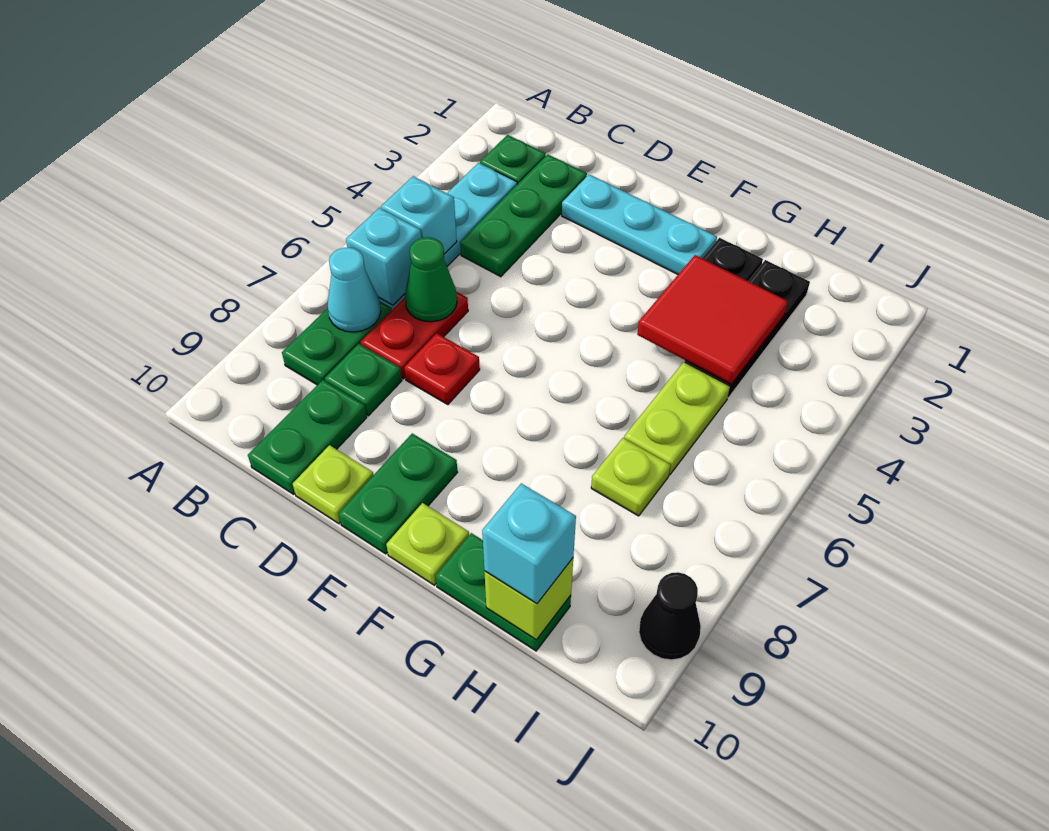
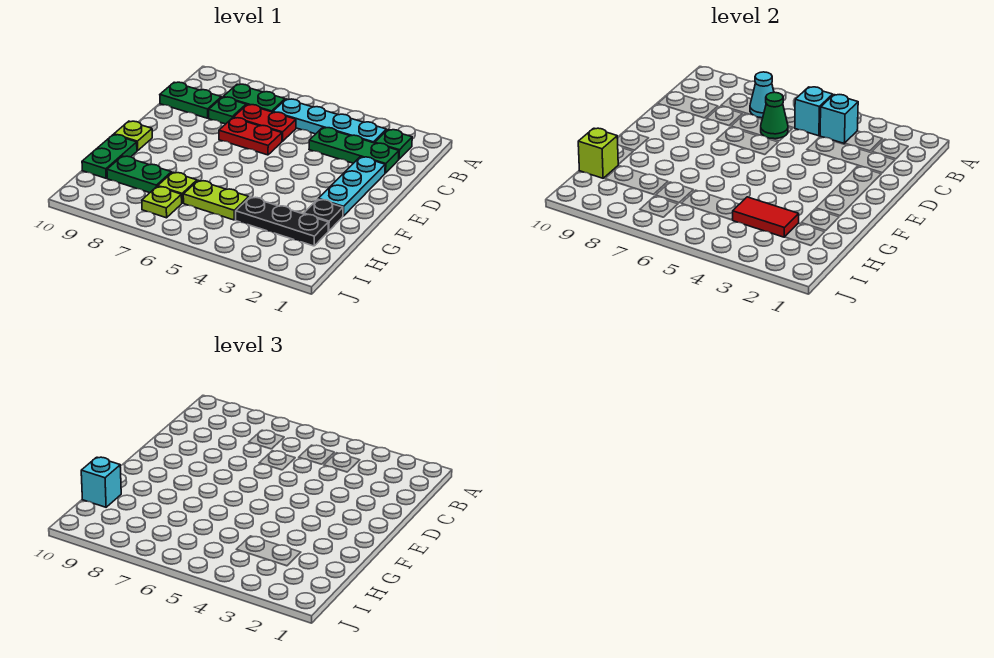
cyan brick B6 level 2 -> cyan brick B4 level 2
red plate D7 level 1 -> red plate D6:D7 level 1
lime plate D10 level 1 -> lime plate I7 level 1
green plate E9:E10 level 1 -> green plate H8:H9 level 1
red tile G3:H4 level 2 -> red tile H3:H4 level 2
black cone J9 level 1 -> none

